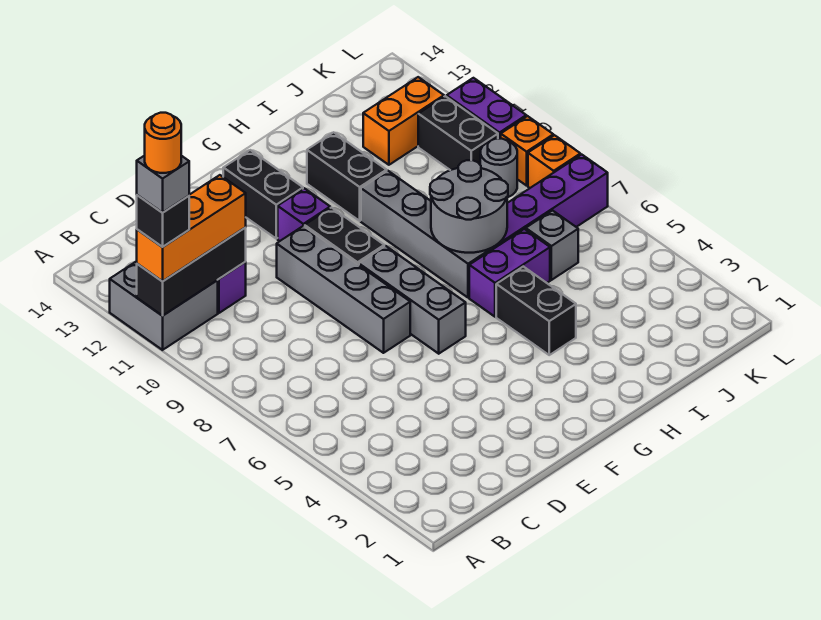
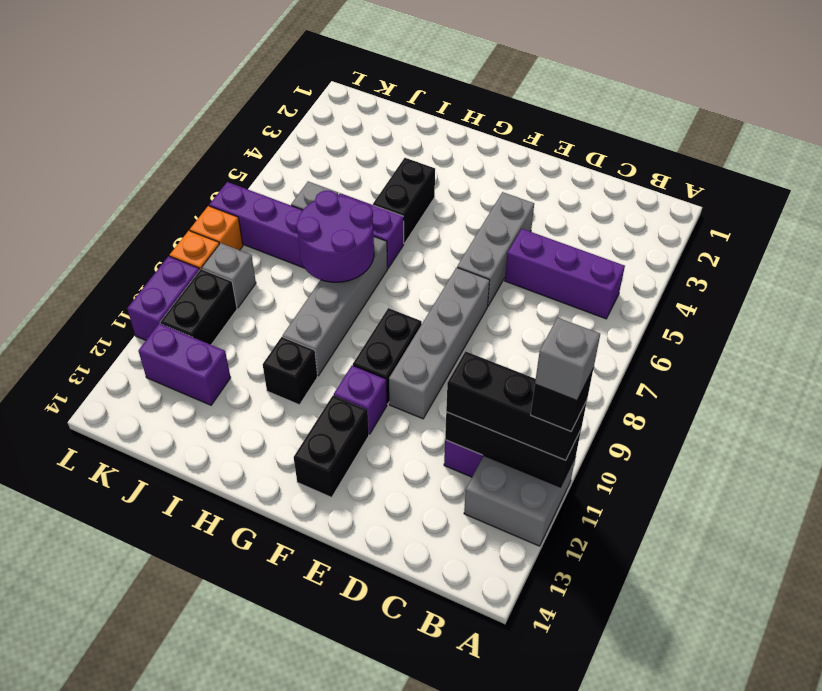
orange brick A11:C11 level 3 -> black brick A11:C11 level 3
orange round brick A11 level 6 -> none
none -> purple brick B5:D5 level 1
grey brick F6:F8 level 1 -> grey brick E4:E6 level 1
grey round brick H7:I8 level 2 -> purple round brick H7:I8 level 2
black brick H11:H12 level 1 -> black brick H11 level 1
orange brick J12:K12 level 1 -> purple brick J12:K12 level 1
grey round brick K9 level 1 -> grey brick K9 level 1

